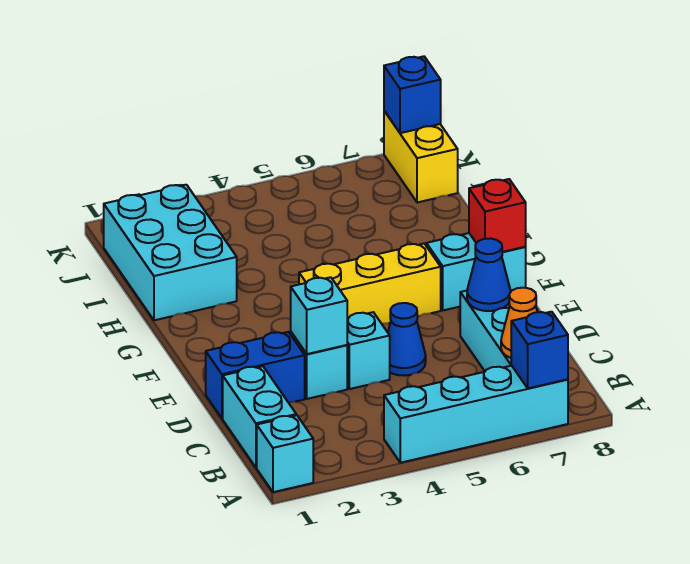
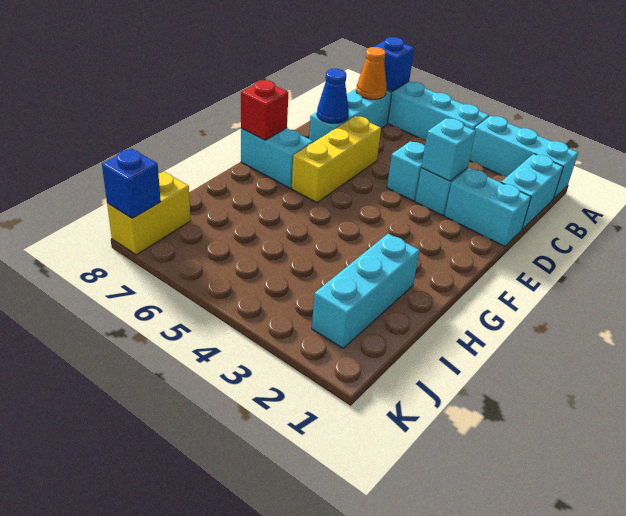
cyan brick A1 level 1 -> cyan brick A1:A3 level 1
blue brick D1:D2 level 1 -> cyan brick D1:D2 level 1
blue cone D5 level 1 -> none
yellow brick F4:F6 level 1 -> yellow brick D6:F6 level 1
cyan brick H1:J2 level 1 -> cyan brick H2:J2 level 1

